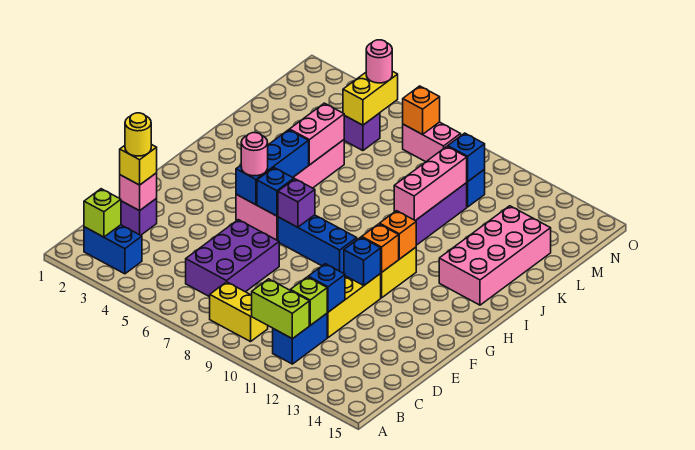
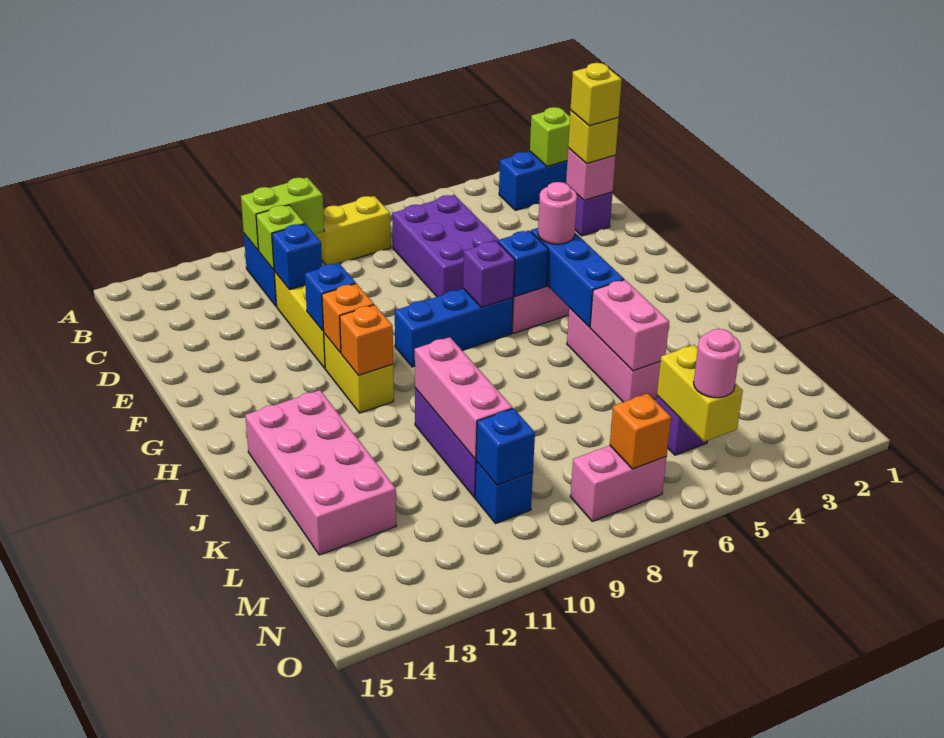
yellow round brick D2 level 4 -> yellow brick D2 level 4

